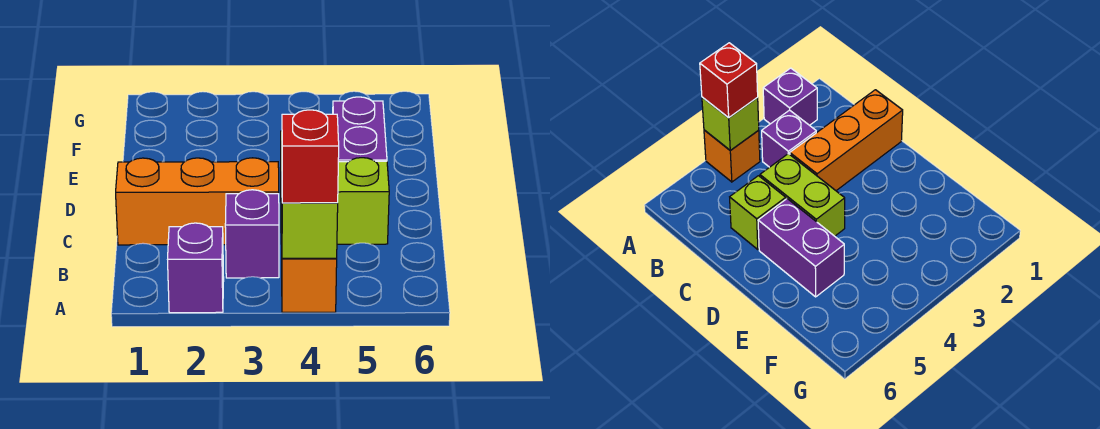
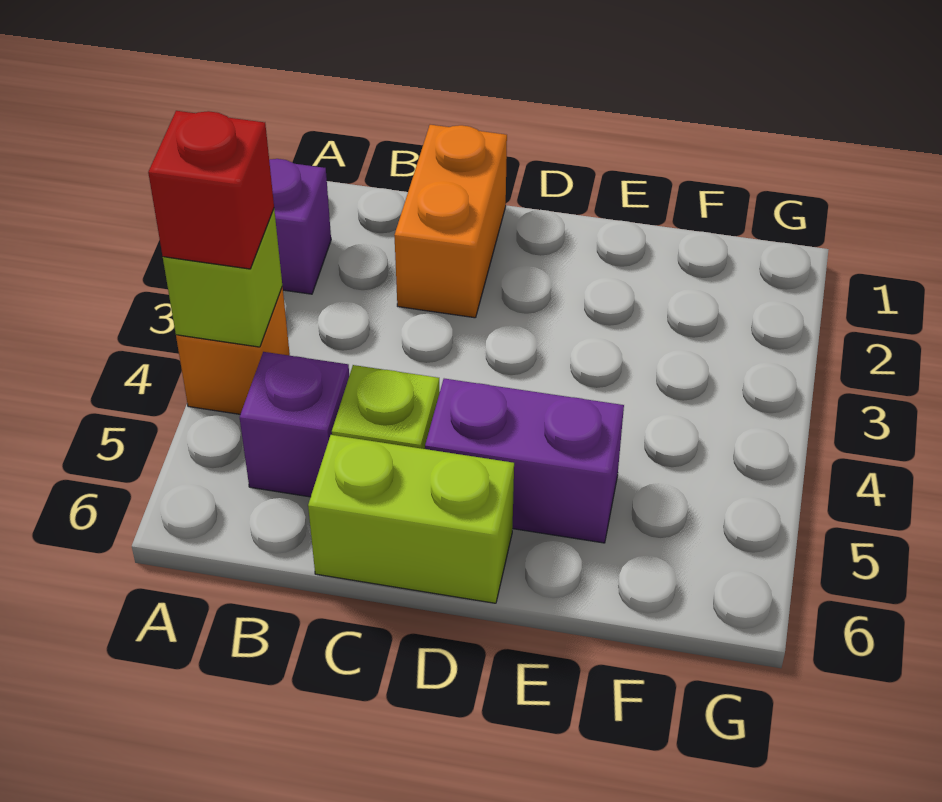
purple brick B3 level 1 -> purple brick B5 level 1
orange brick C1:C3 level 1 -> orange brick C1:C2 level 1
lime brick C4:D4 level 1 -> lime brick C6:D6 level 1

